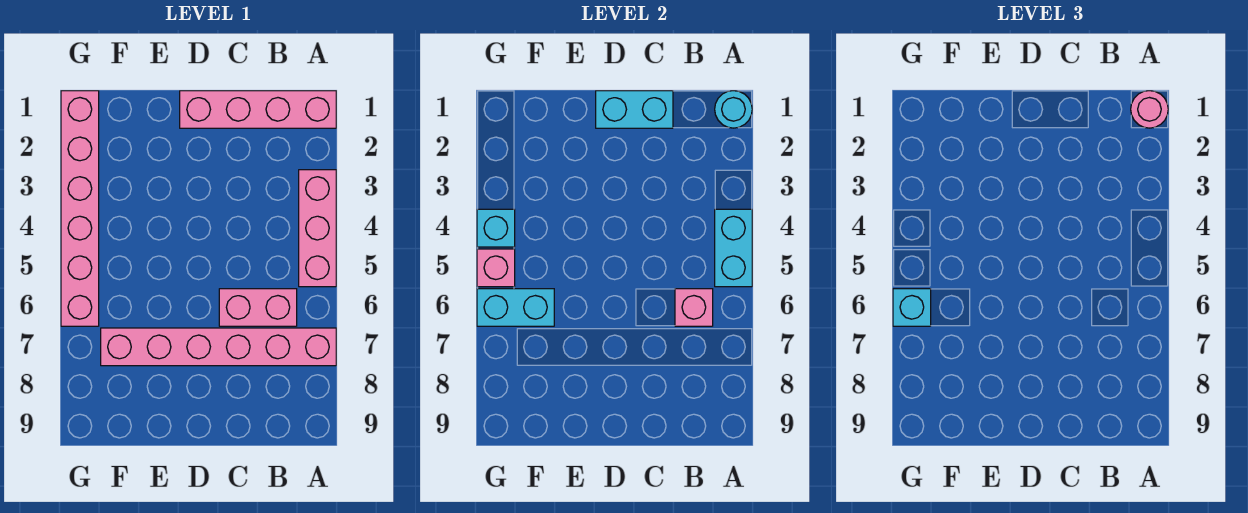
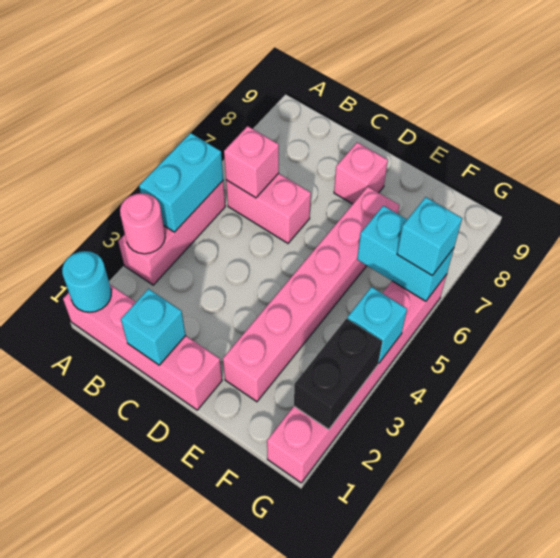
pink round brick A1 level 3 -> pink round brick A3 level 2
pink brick A7:F7 level 1 -> pink brick E2:E7 level 1
cyan brick C1:D1 level 2 -> cyan brick C1 level 2
none -> black brick G2:G3 level 2
pink brick G5 level 2 -> pink brick D8 level 1

